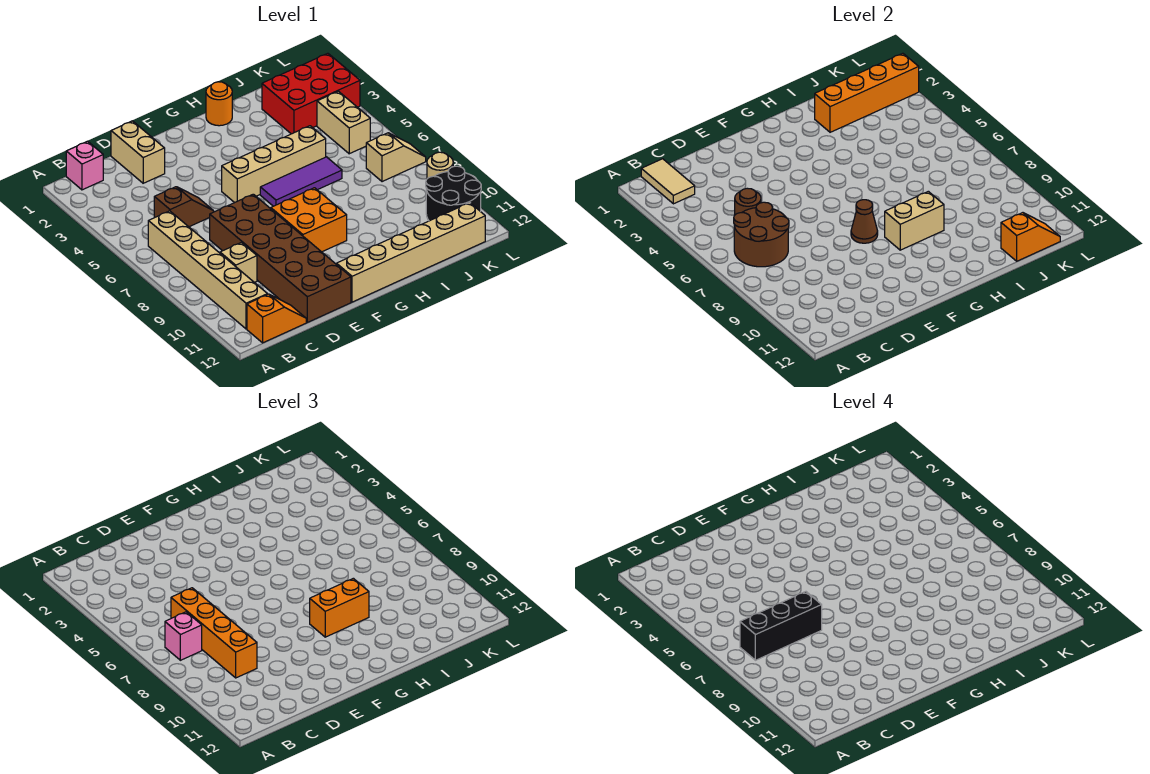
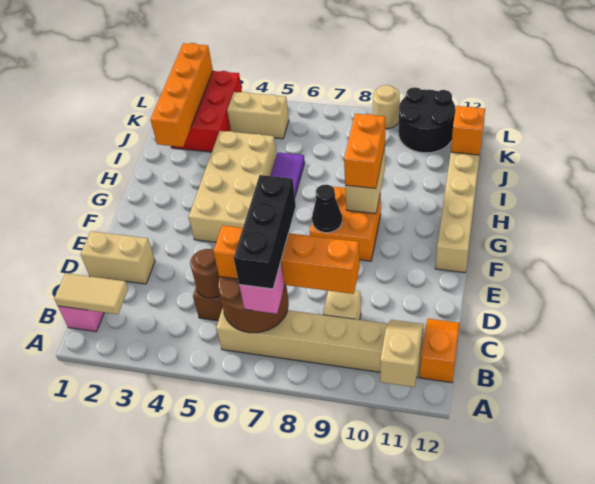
brown brick D7:E12 level 1 -> none
tan brick F5:I5 level 1 -> tan brick F4:I5 level 1
brown cone F8 level 2 -> black cone F8 level 2
orange round brick H1 level 1 -> none
tan slope K7:L7 level 1 top K -> tan slope A11:B11 level 2 top A

